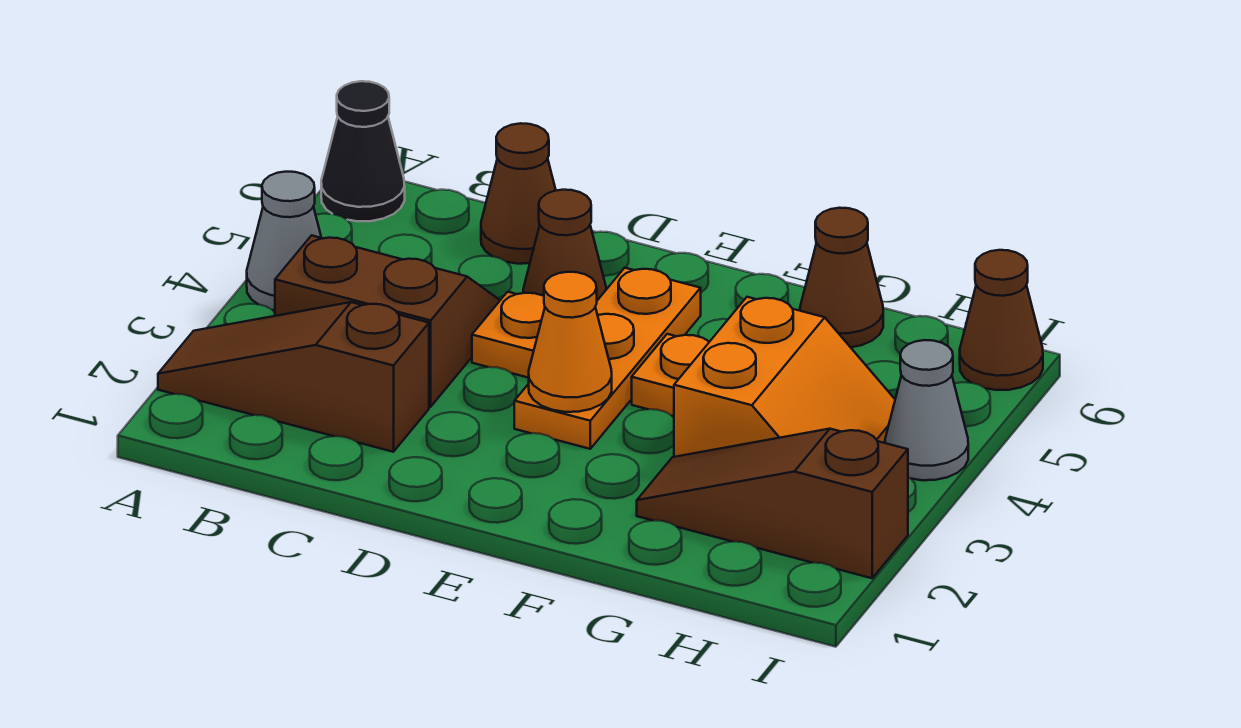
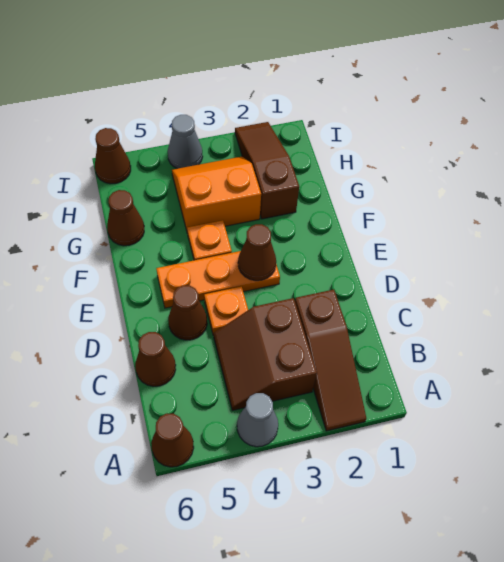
black cone A6 level 1 -> brown cone A6 level 1
orange cone E3 level 2 -> brown cone E3 level 2
brown slope G2:I2 level 1 top I -> brown slope G2:I2 level 1 top G

